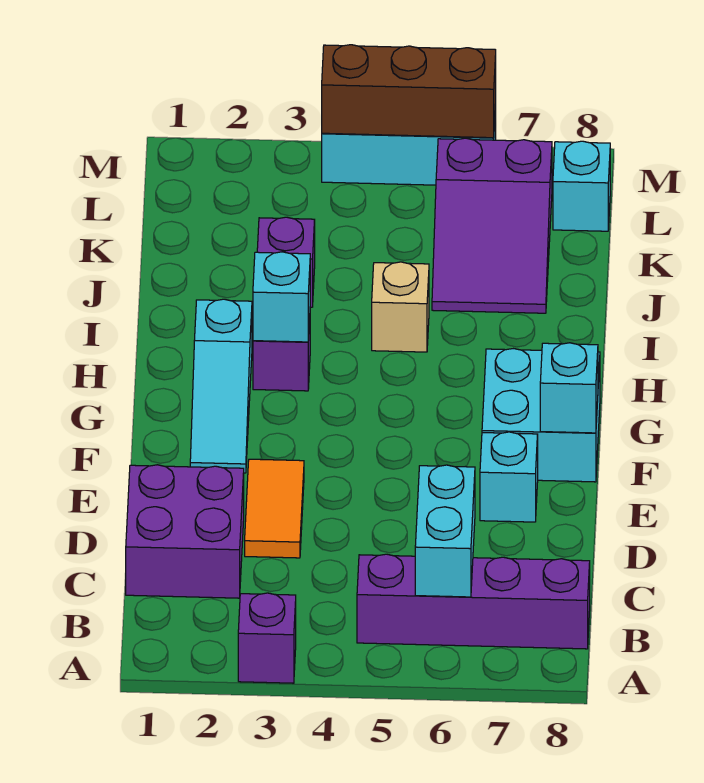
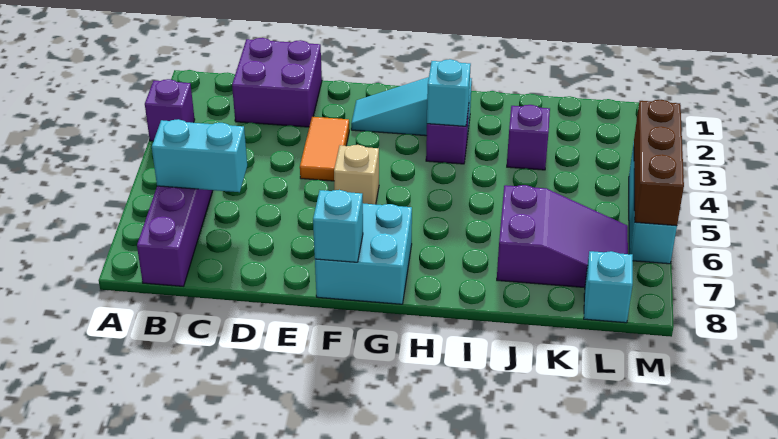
orange tile D3:E3 level 1 -> orange tile E3:E4 level 1
cyan brick E7 level 1 -> none
tan brick I5 level 1 -> tan brick F5 level 1
purple slope J6:L7 level 1 top L -> purple slope J6:L7 level 1 top J

